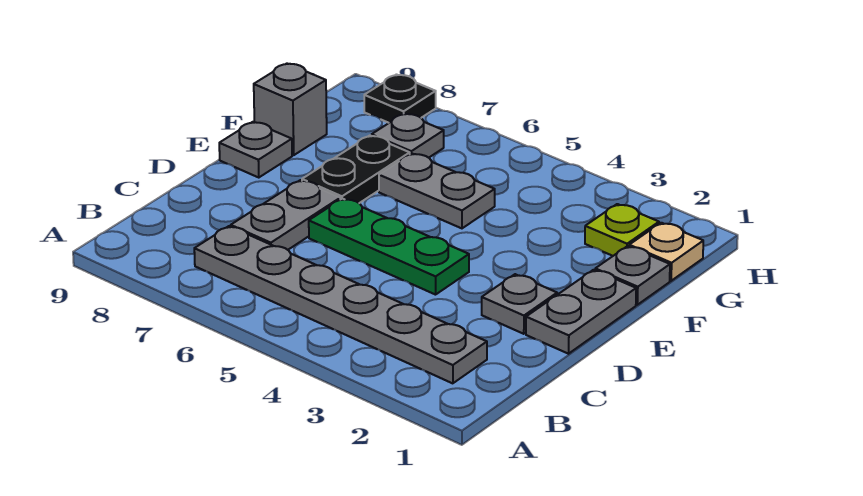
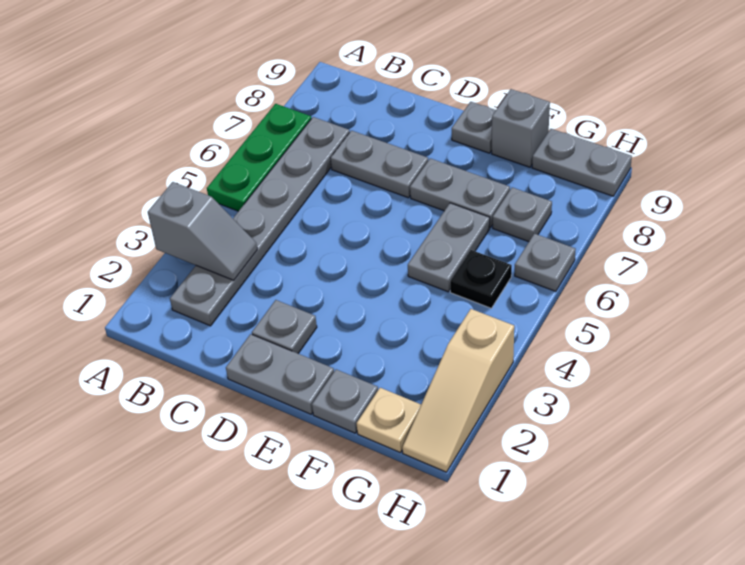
none -> grey slope A3:B3 level 2 top A
green plate D4:D6 level 1 -> green plate A5:A7 level 1
black plate E7:F7 level 1 -> grey plate E7:F7 level 1
lime plate G2 level 1 -> none
none -> grey plate G9:H9 level 1
none -> tan slope H1:H3 level 1 top 3
none -> grey plate H6 level 1
black plate H8 level 1 -> black plate G5 level 1

